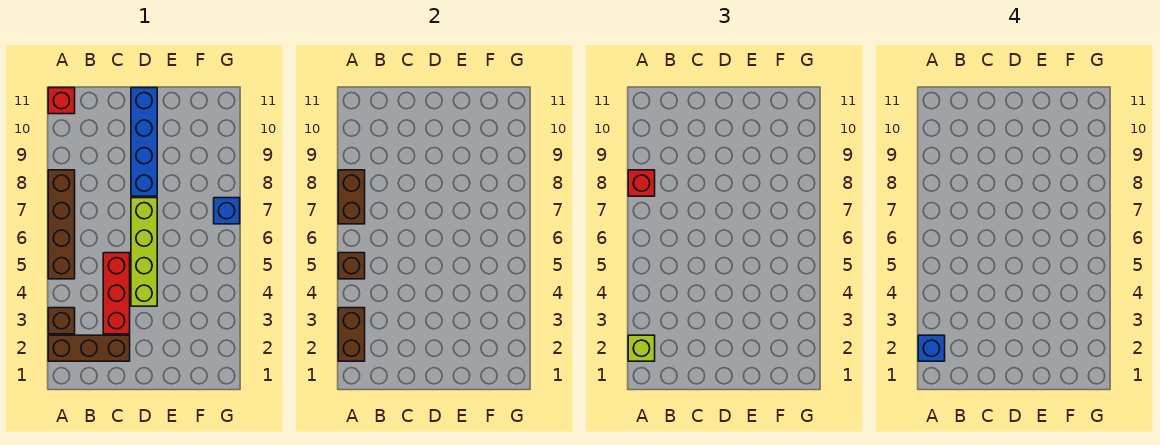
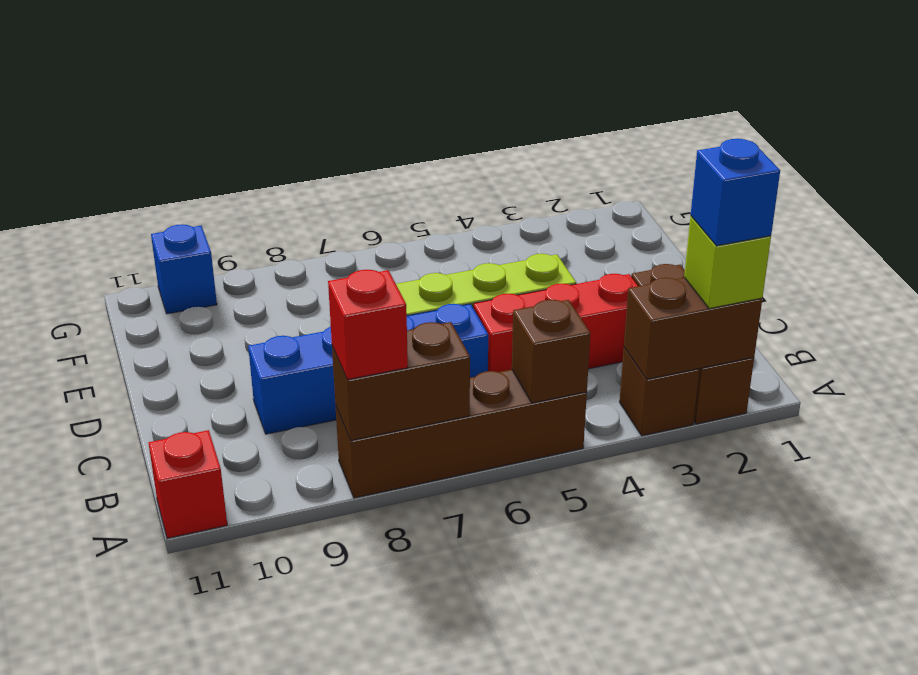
blue brick D8:D11 level 1 -> blue brick C6:C9 level 1
blue brick G7 level 1 -> blue brick G10 level 1

